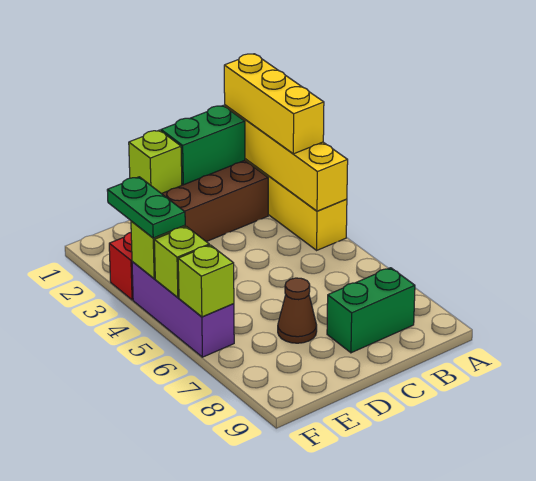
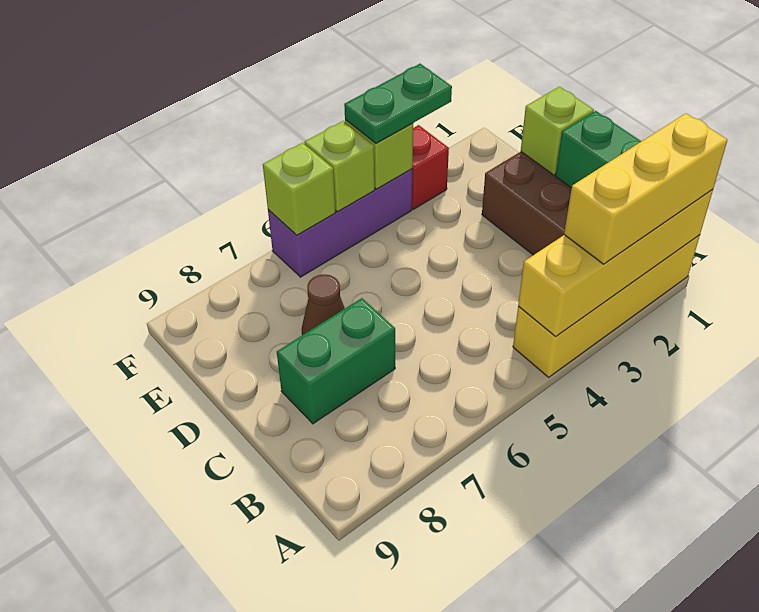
green brick B8:C8 level 1 -> green brick C7:C8 level 1

